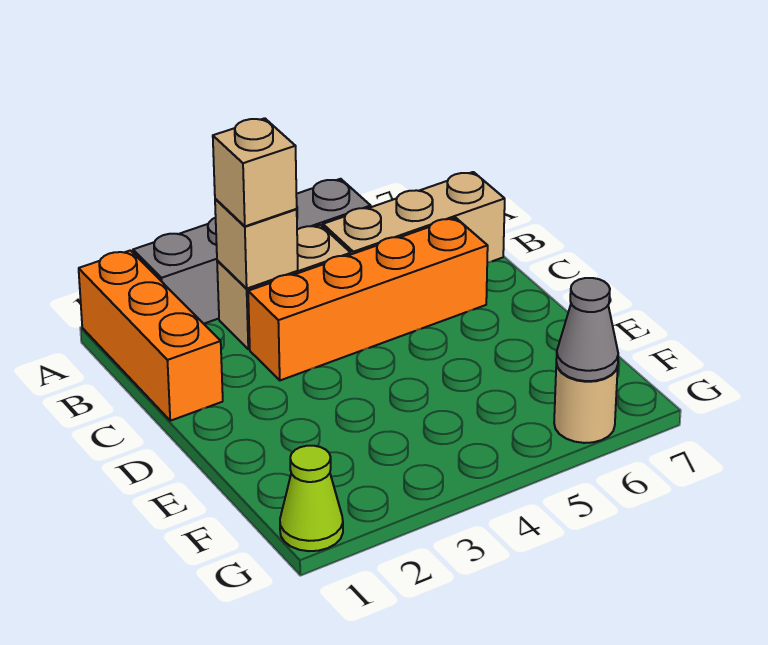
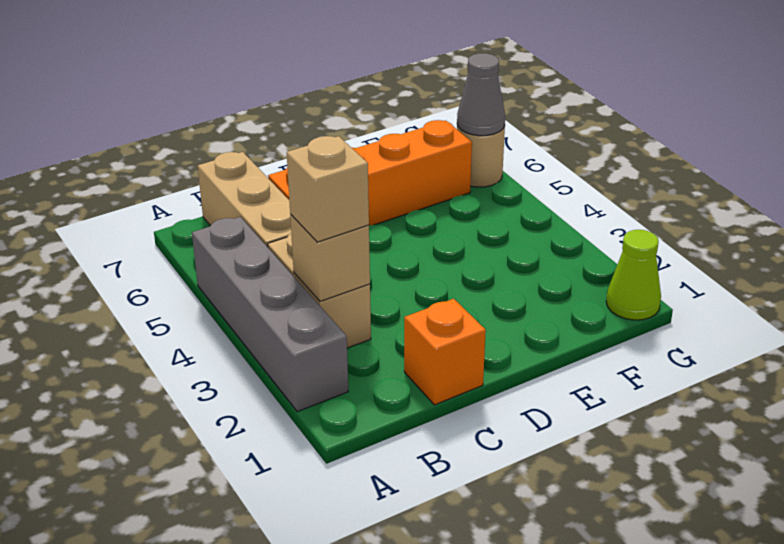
orange brick A1:C1 level 1 -> orange brick C1 level 1
orange brick C3:C6 level 1 -> orange brick C6:F6 level 1

